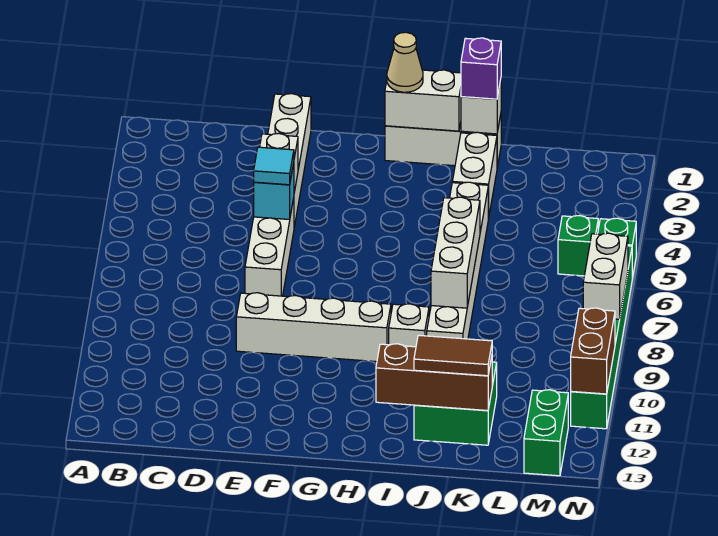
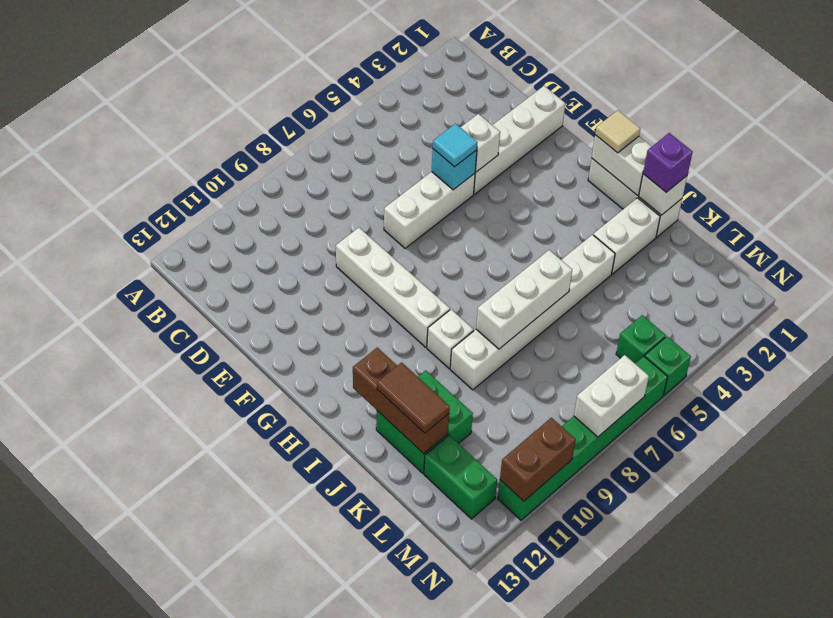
tan cone H1 level 3 -> tan tile H1 level 3
green brick M12:M13 level 1 -> green brick L12:M12 level 1

